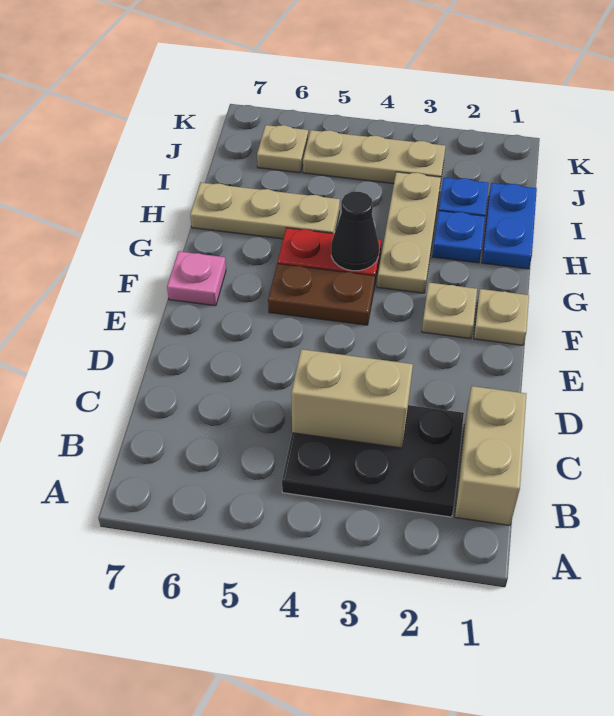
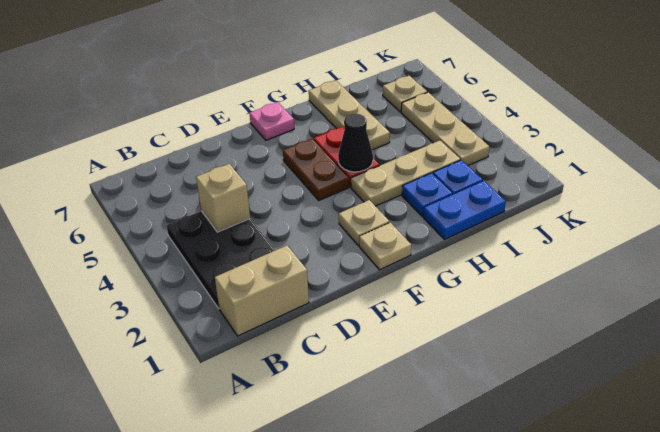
tan brick C3:C4 level 2 -> tan brick C4 level 2

